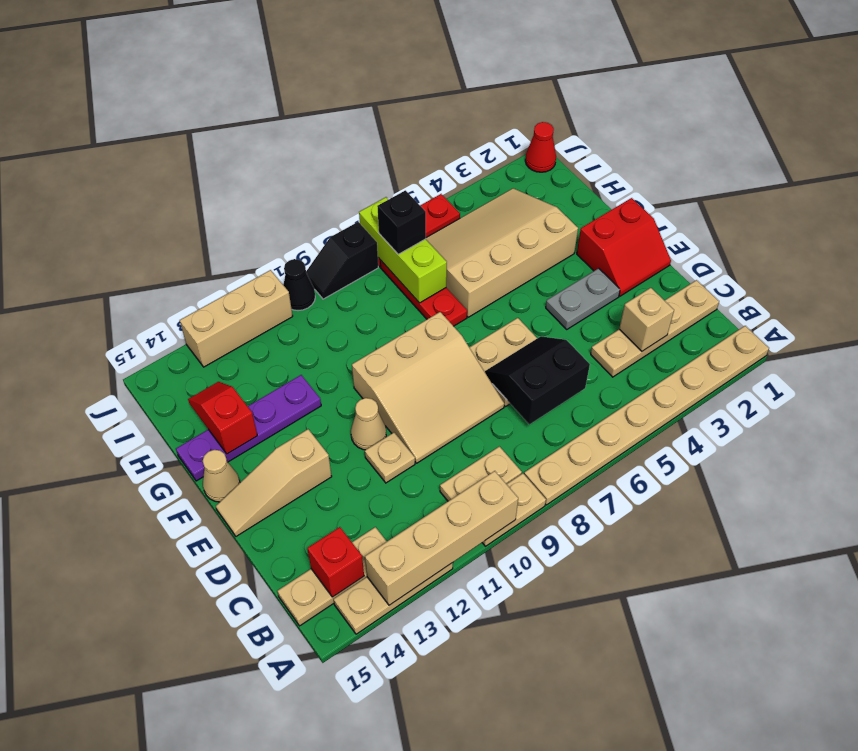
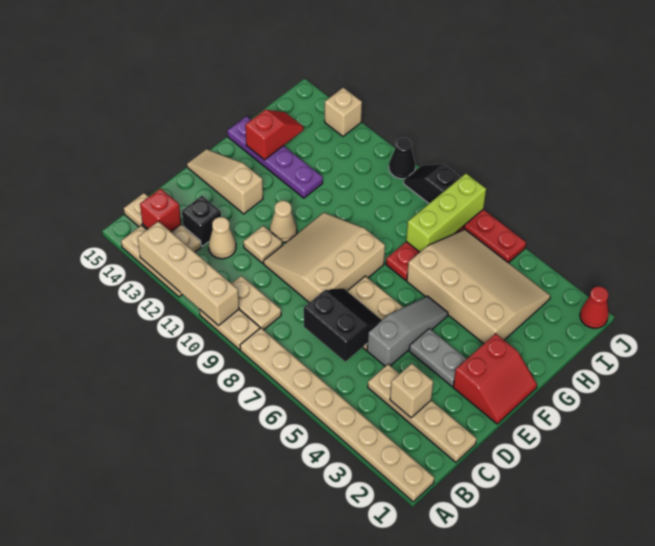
none -> grey slope D5:F5 level 1 top D
tan slope D8:F10 level 1 top F -> tan slope D8:F10 level 1 top 8
red slope E1:F2 level 1 top F -> red slope E1:F2 level 1 top 2
tan cone F15 level 1 -> tan cone C12 level 1
black brick I7 level 3 -> black brick C13 level 1
tan brick J11:J13 level 1 -> tan brick J13 level 1

